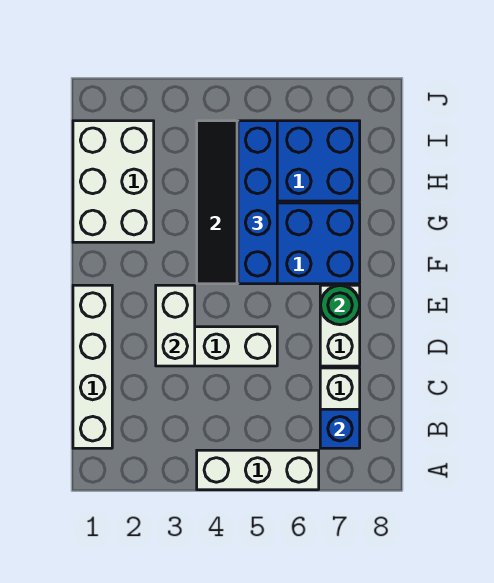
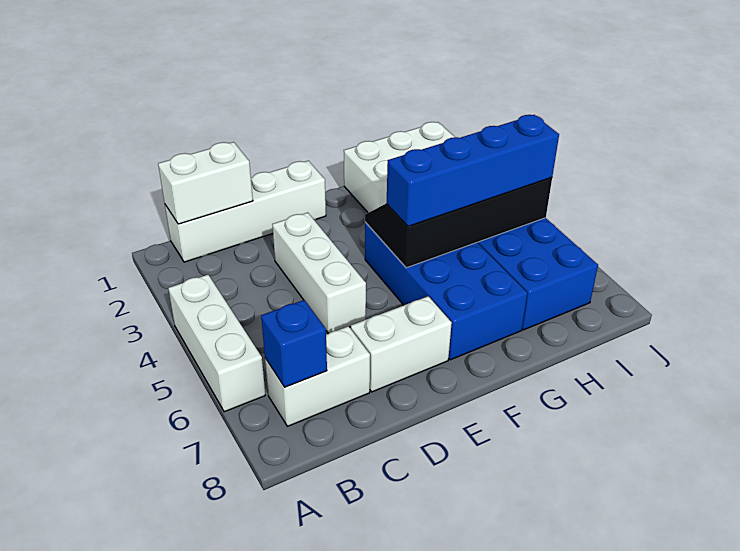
white brick D3:E3 level 2 -> white brick B1:C1 level 2
green round brick E7 level 2 -> none

